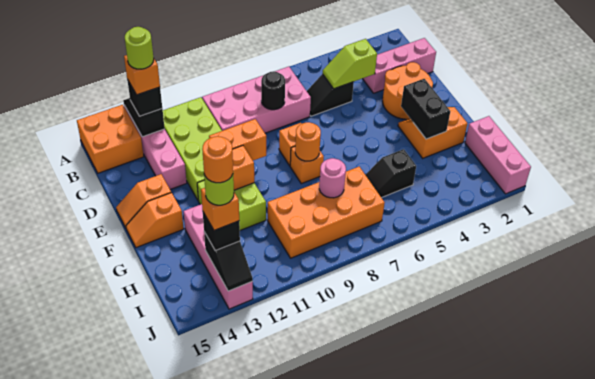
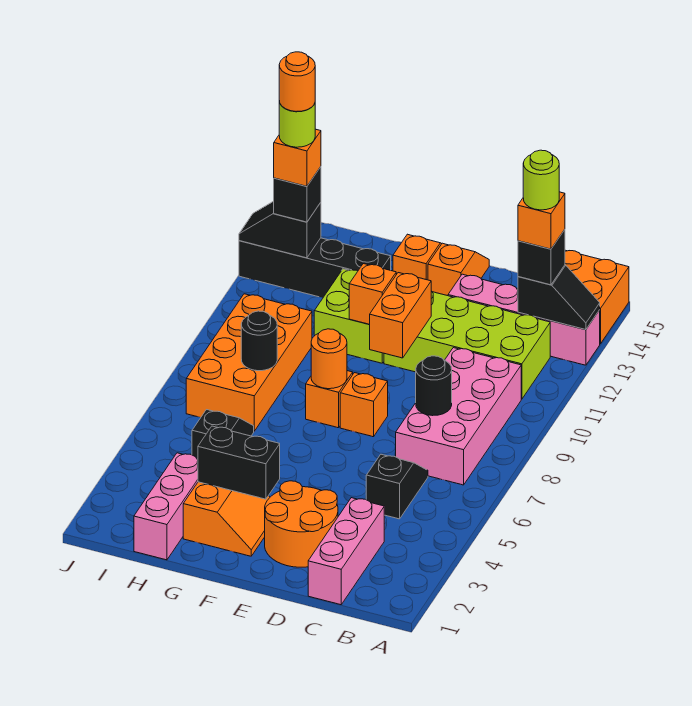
lime slope C4:C5 level 2 top 4 -> none
pink brick G13:J13 level 1 -> black brick G13:J13 level 1
pink brick H1:J1 level 1 -> pink brick H1:H3 level 1
pink round brick H8 level 2 -> black round brick H8 level 2

